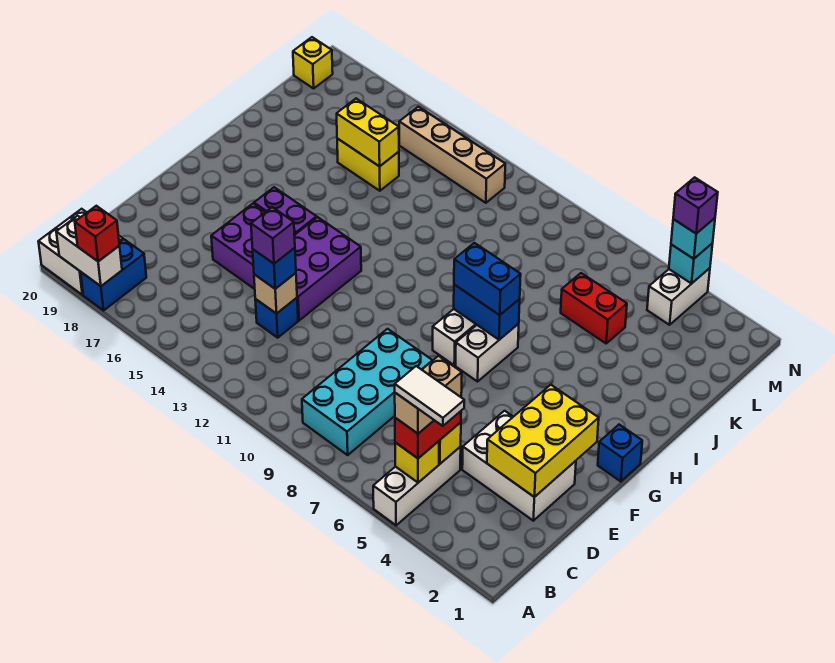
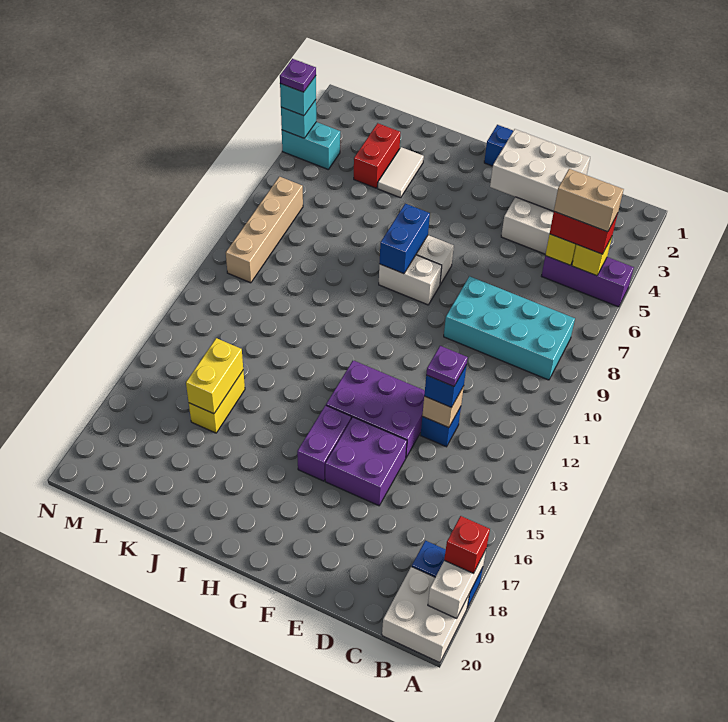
white brick A5:C5 level 1 -> purple brick A5:C5 level 1
white tile B4:B5 level 5 -> white tile J3:J4 level 1
yellow brick D2:F3 level 2 -> white brick D2:F3 level 2
purple brick D13 level 4 -> purple plate D13 level 4
blue brick H7:H8 level 3 -> none
red brick K5:K6 level 1 -> red brick K3:K4 level 1
white brick M4:N4 level 1 -> cyan brick M4:N4 level 1
tan brick M12:M15 level 1 -> tan brick M7:M10 level 1
yellow brick M20 level 1 -> none
purple brick N4 level 4 -> purple plate N4 level 4

